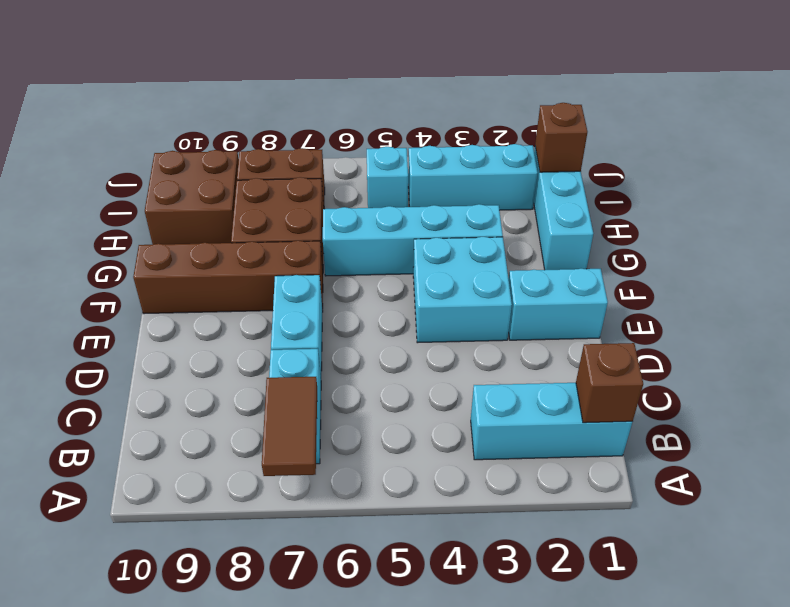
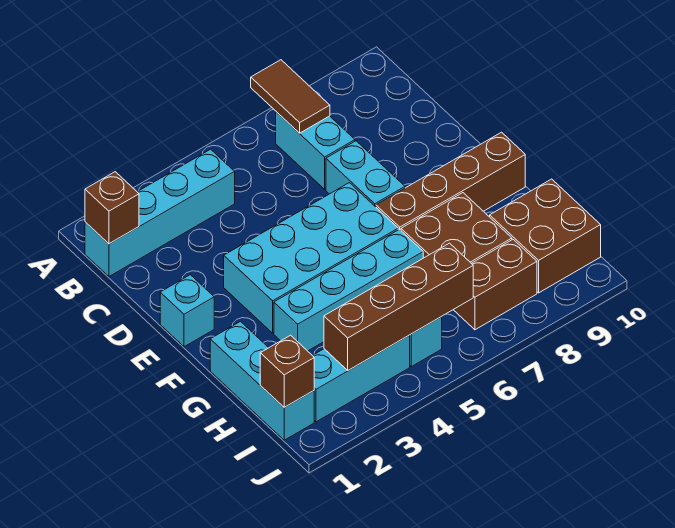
cyan brick B1:B3 level 1 -> cyan brick B1:B4 level 1
cyan brick E1:E2 level 1 -> cyan brick E1 level 1
cyan brick E3:F4 level 1 -> cyan brick E3:F6 level 1
none -> brown brick I3:I6 level 2

